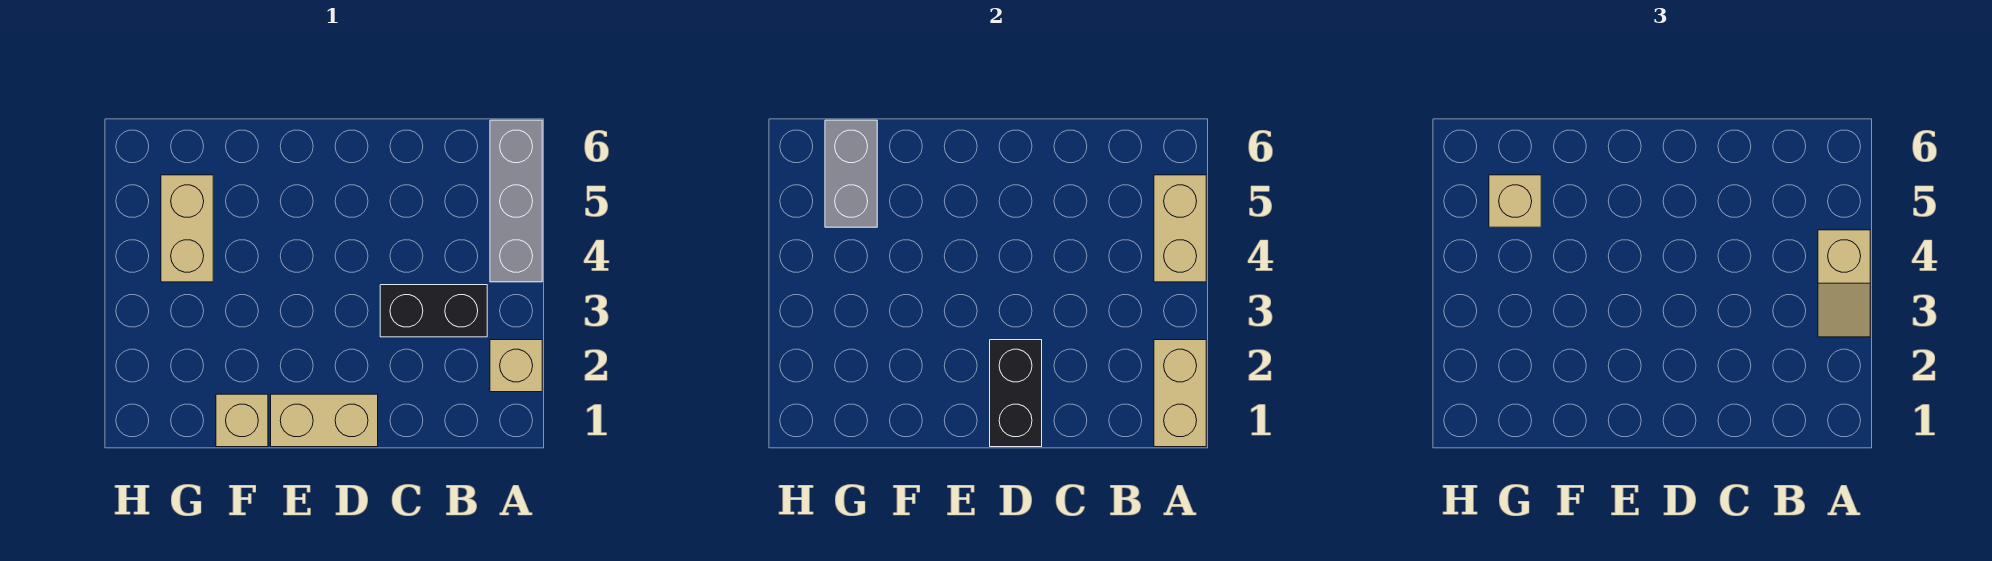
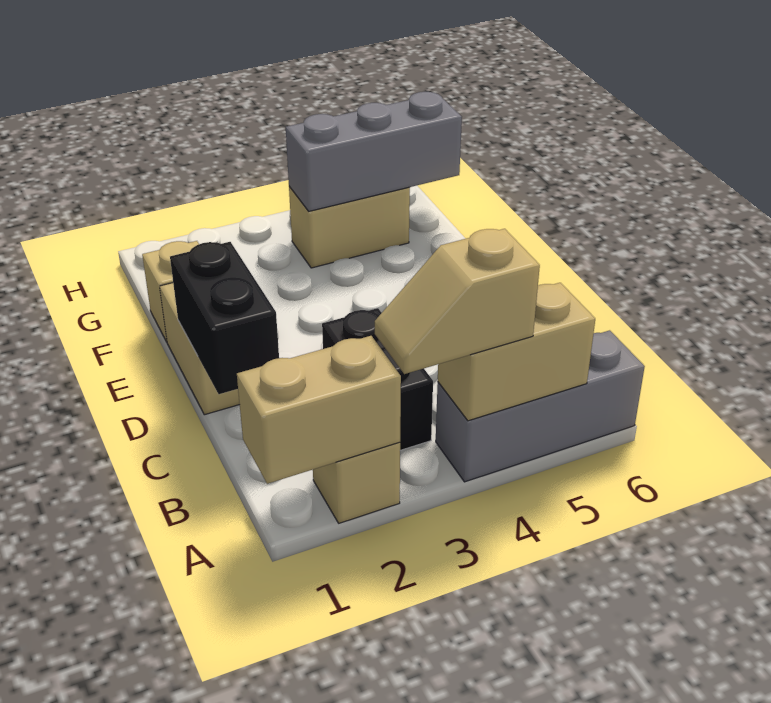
black brick D1:D2 level 2 -> black brick C1:D1 level 2
grey brick G5:G6 level 2 -> grey brick G4:G6 level 2
tan brick G5 level 3 -> none

